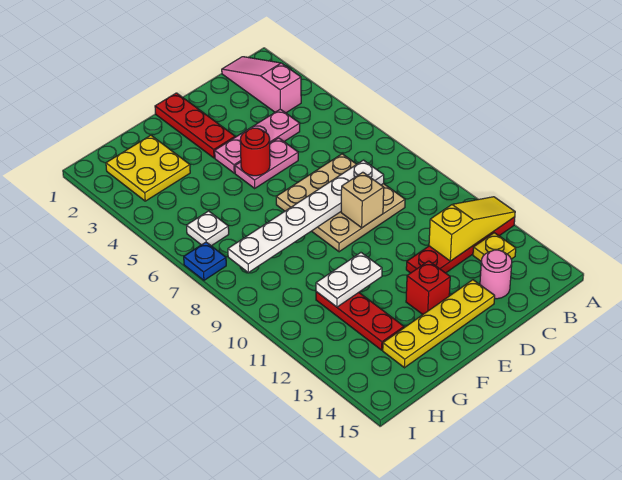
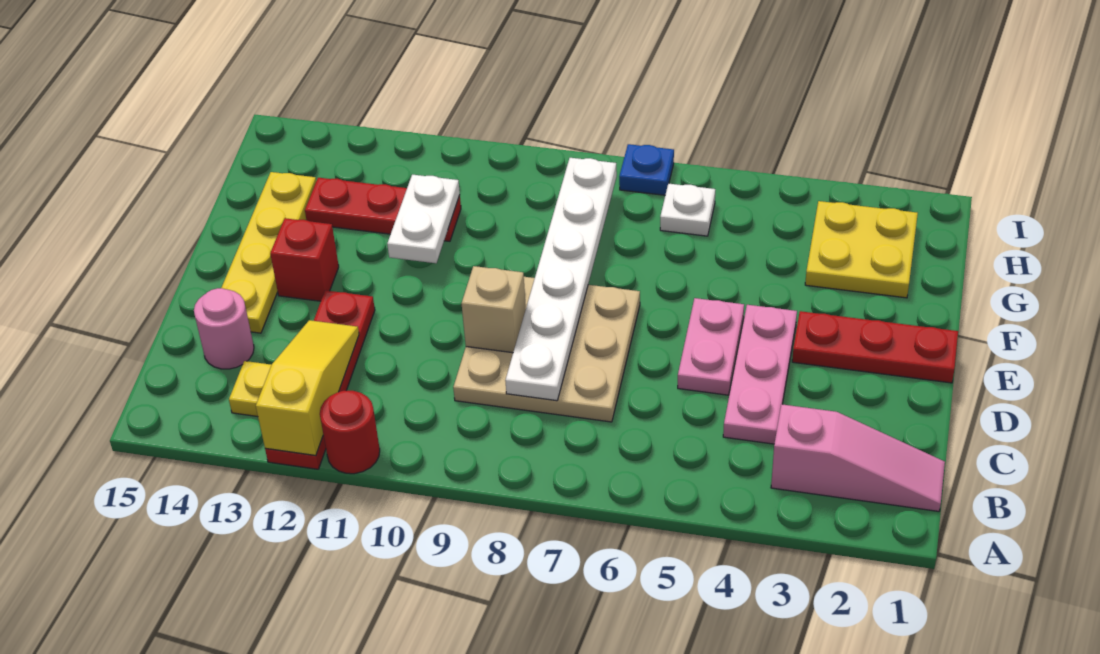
yellow slope A12:C12 level 2 top C -> yellow slope A12:C12 level 2 top A
red round brick E5 level 2 -> red round brick A11 level 1

